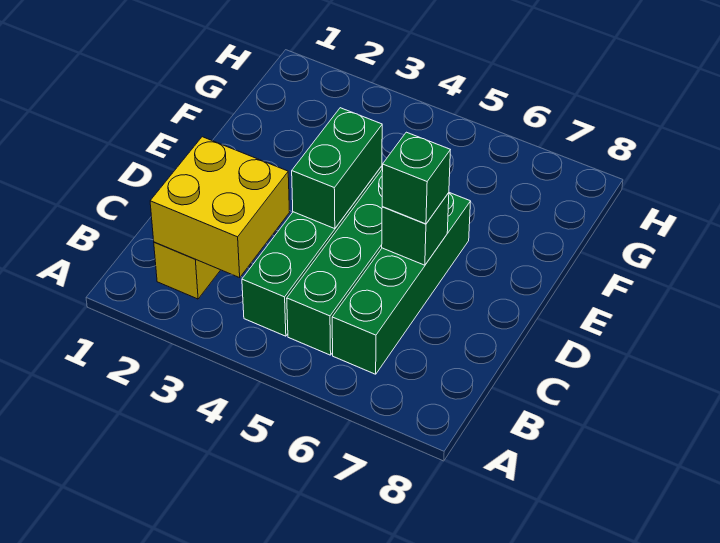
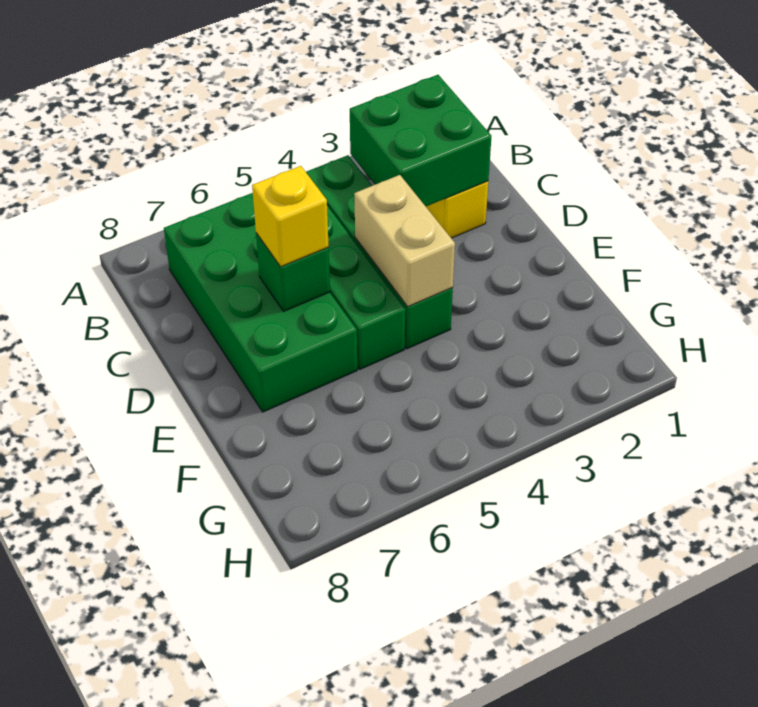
yellow brick B2:C3 level 2 -> green brick B2:C3 level 2
green brick B6:E6 level 1 -> green brick B6:E7 level 1
green brick D4:E4 level 2 -> tan brick D4:E4 level 2
green brick D6 level 3 -> yellow brick D6 level 3

